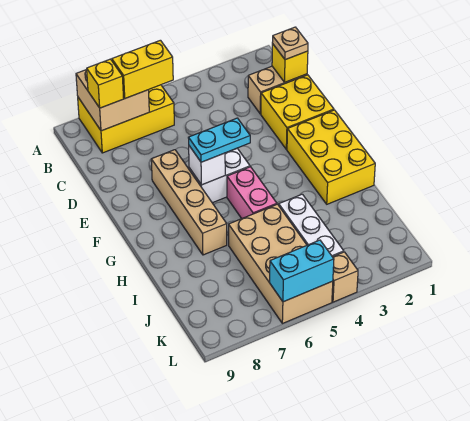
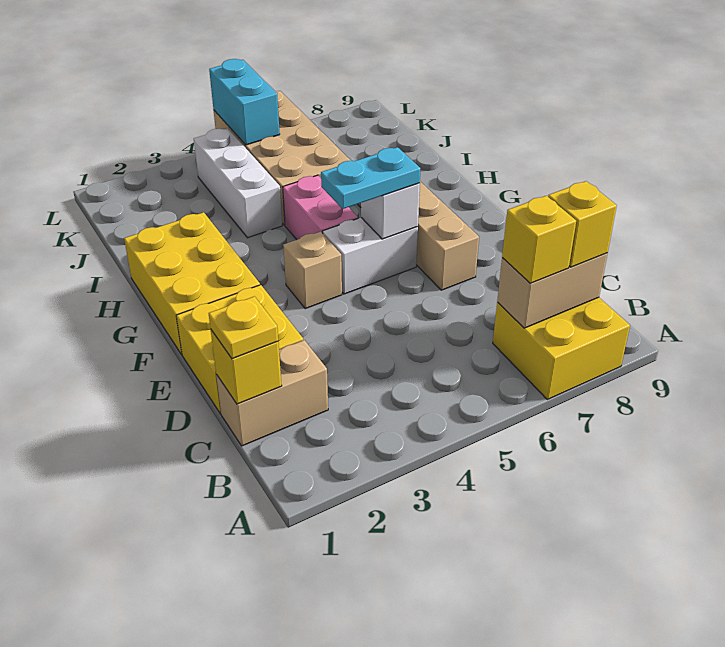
yellow brick A6:B8 level 1 -> yellow brick A7:B8 level 1
tan brick A7:B8 level 2 -> tan brick B7:B8 level 2
yellow brick B6:B7 level 3 -> yellow brick B7 level 3
tan plate C1 level 3 -> yellow plate C1 level 3
tan brick L4 level 1 -> tan brick F4 level 1
cyan brick L5:L6 level 2 -> cyan brick K5:L5 level 2

